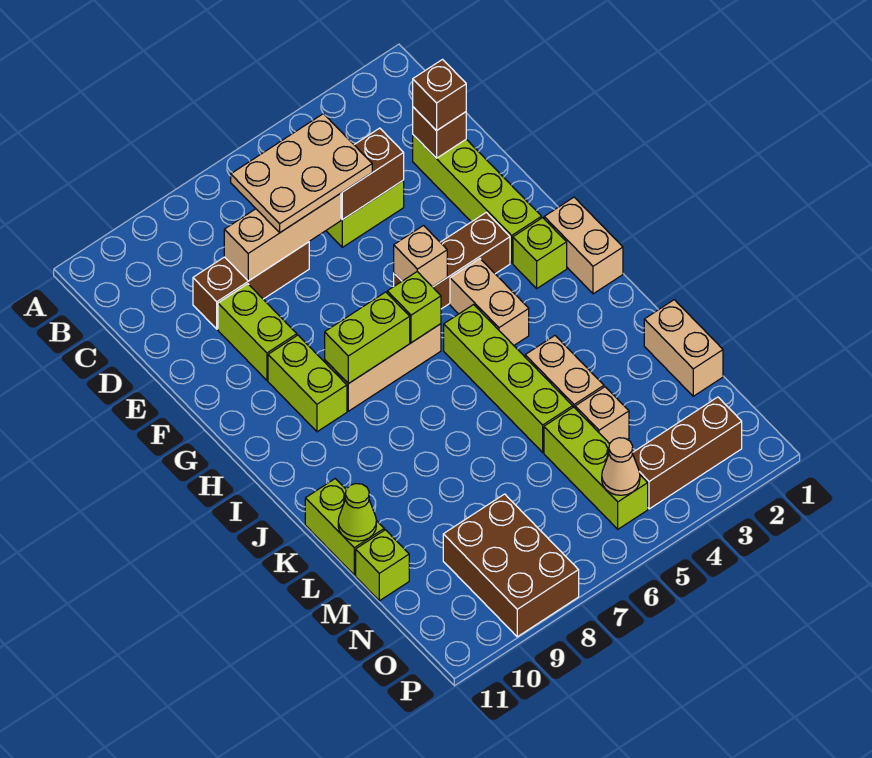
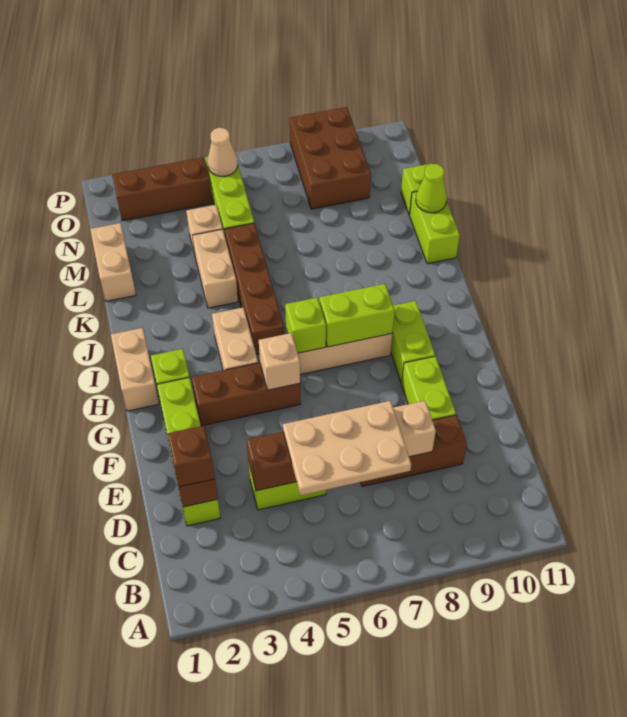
lime brick I5:L5 level 1 -> brown brick I5:L5 level 1

